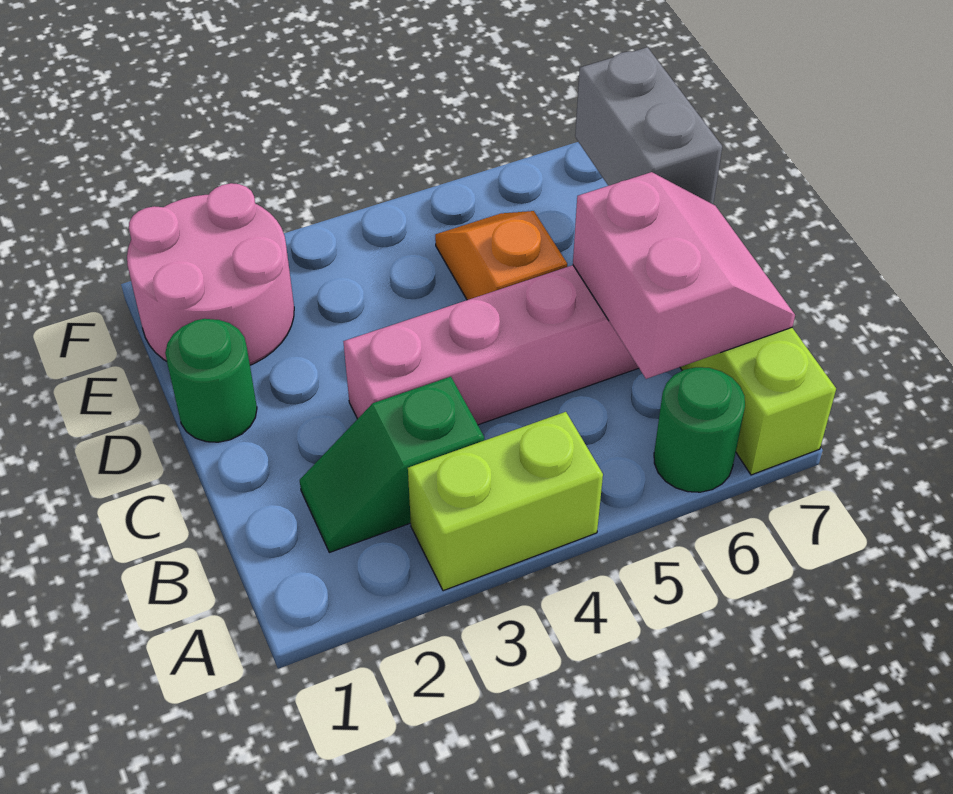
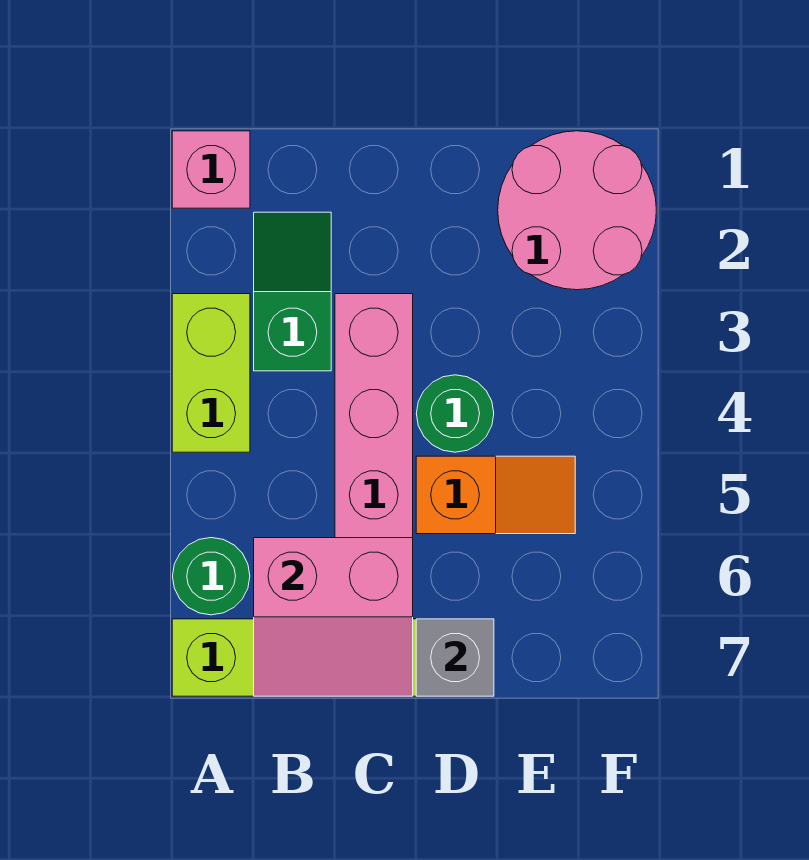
none -> pink brick A1 level 1
green round brick D1 level 1 -> green round brick D4 level 1
grey brick D7:E7 level 2 -> grey brick D7 level 2

